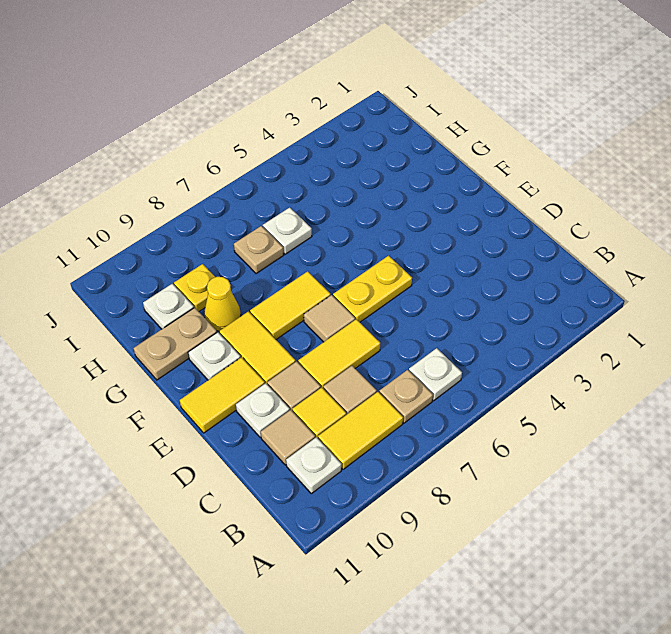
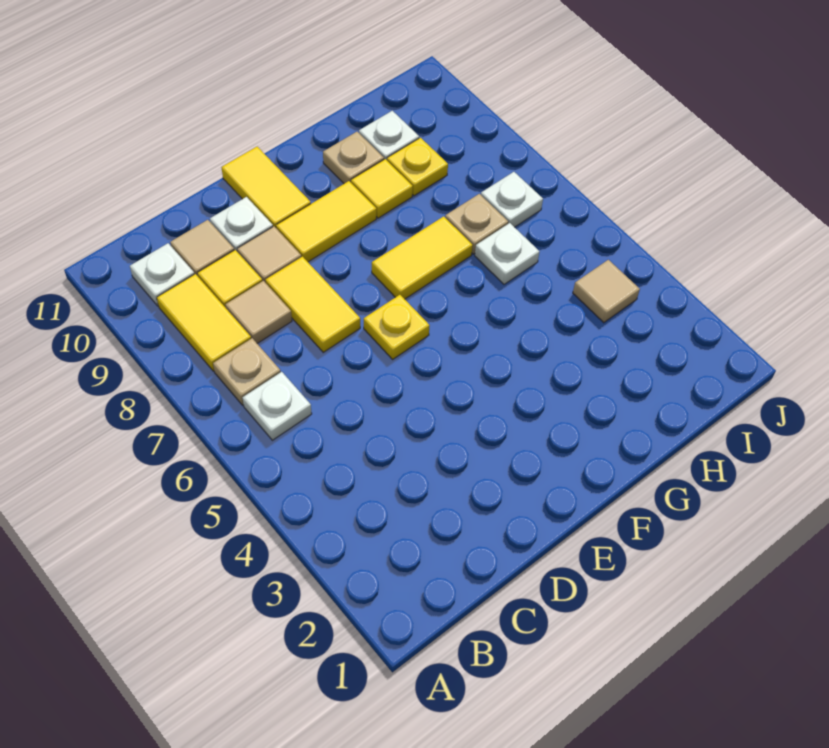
yellow plate E5:E6 level 1 -> yellow plate E6 level 1
tan tile E7 level 1 -> tan tile I4 level 1
yellow tile F7:F8 level 1 -> yellow tile F7:G7 level 1
white plate F10 level 1 -> white plate I7 level 1
yellow cone G9 level 1 -> yellow tile G9 level 1
tan plate G10:G11 level 1 -> tan plate G10 level 1

